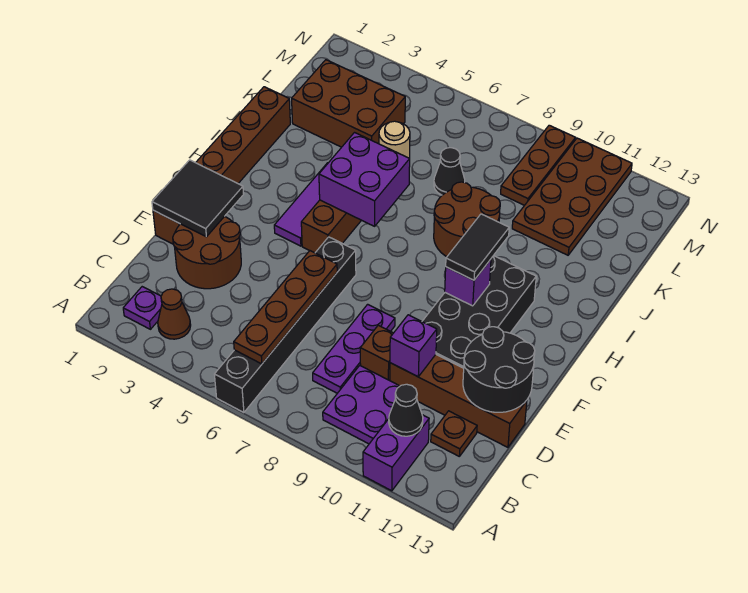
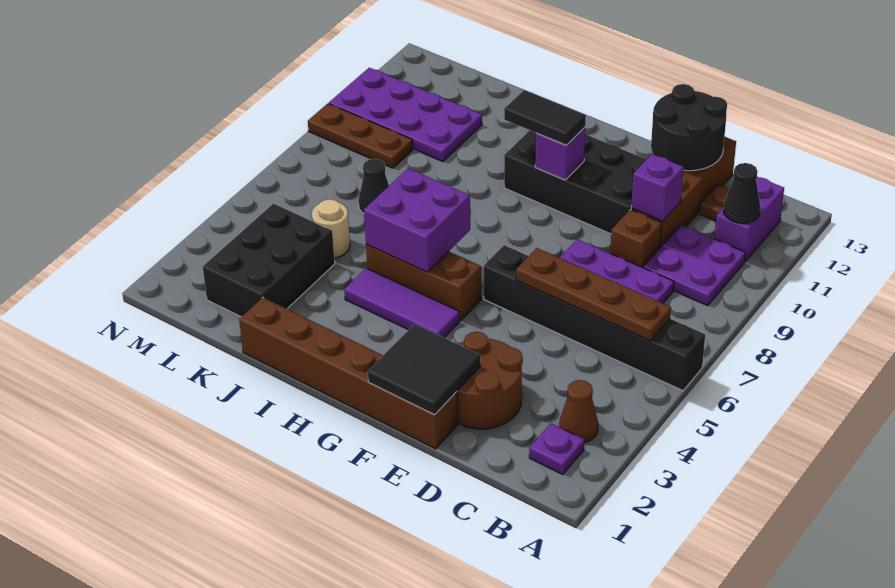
purple brick A11:B11 level 1 -> purple brick B11:B12 level 1
brown round brick I8:J9 level 1 -> none
brown brick K2:L4 level 1 -> black brick K2:L4 level 1
brown plate K10:N11 level 1 -> purple plate K10:N11 level 1

